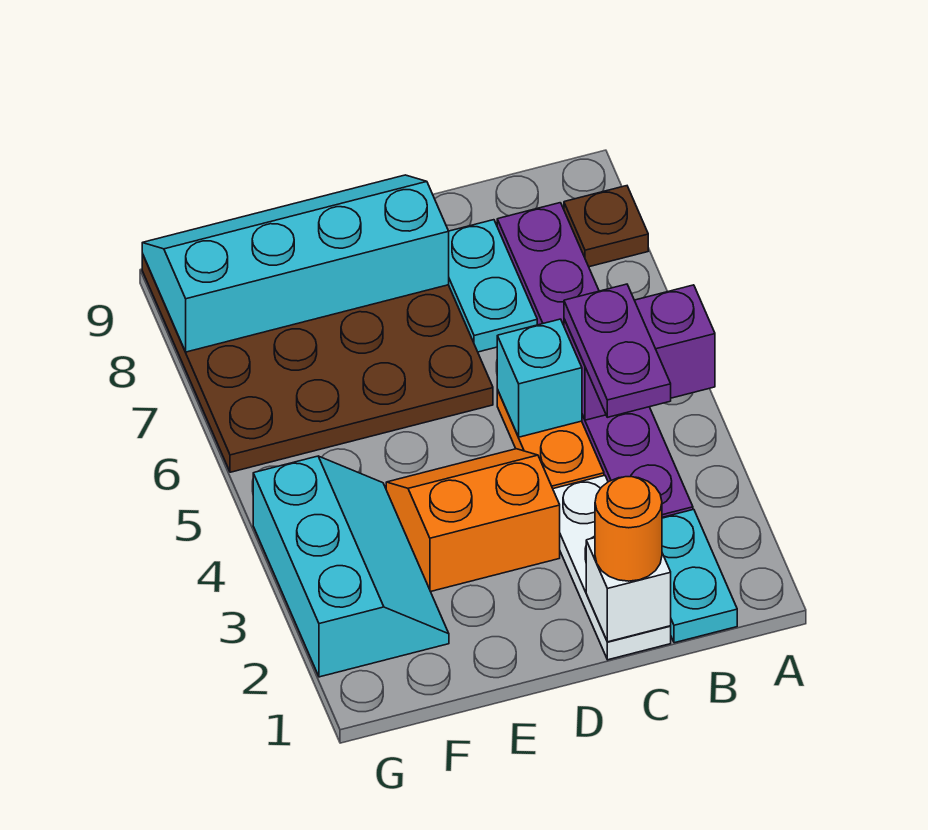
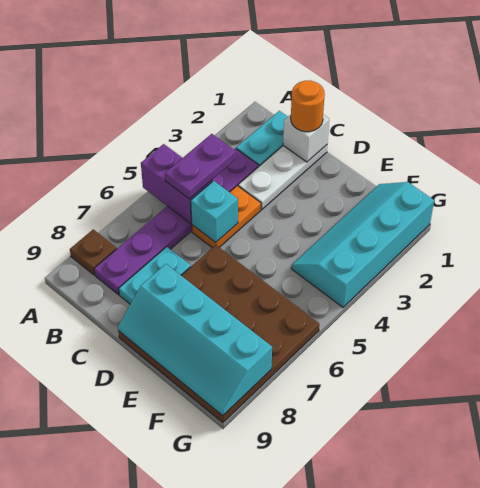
orange slope D3:E4 level 1 top 3 -> none
cyan slope F2:G4 level 1 top G -> cyan slope F1:G4 level 1 top G

